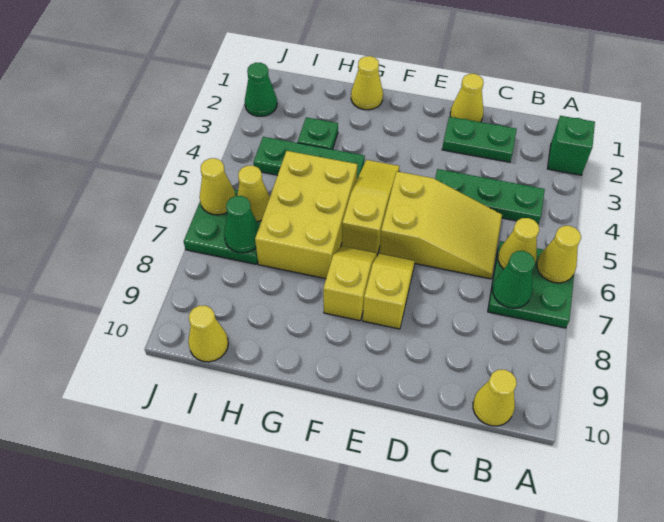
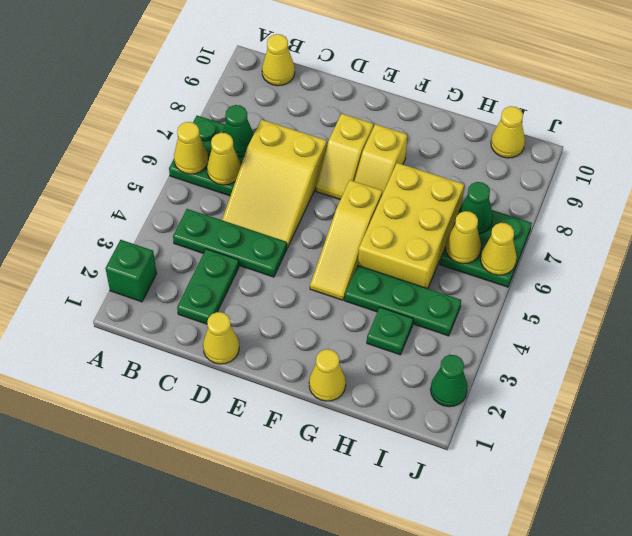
green plate C2:D2 level 1 -> green plate C2:C3 level 1
yellow slope C5:E6 level 1 top E -> yellow slope C5:D7 level 1 top 7

